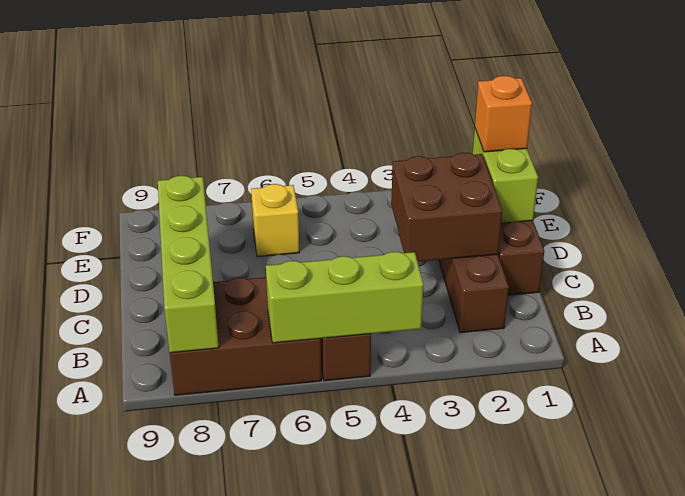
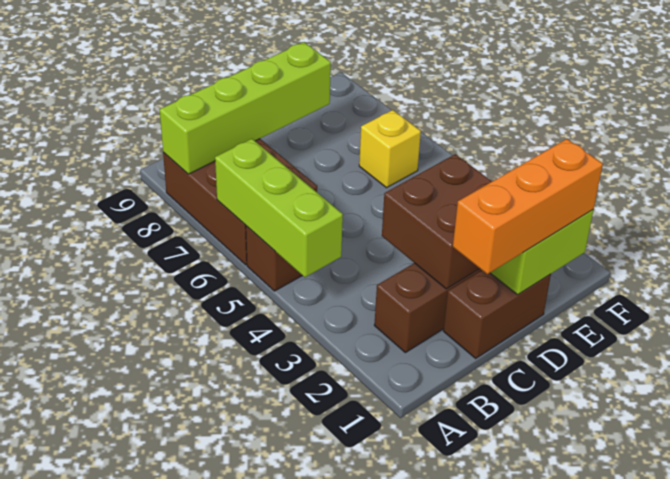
orange brick E1 level 3 -> orange brick C1:E1 level 3

